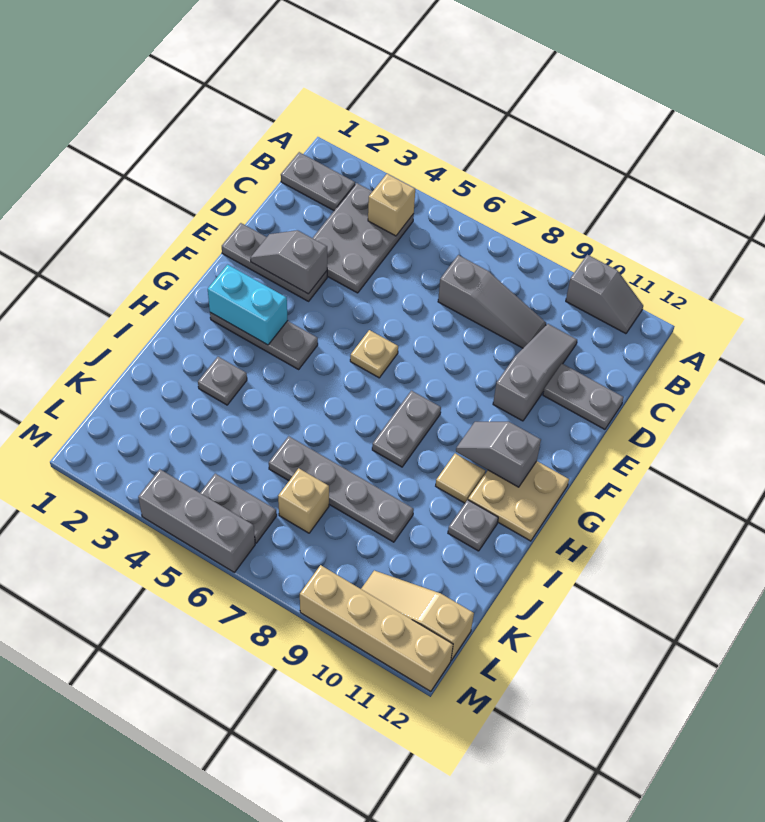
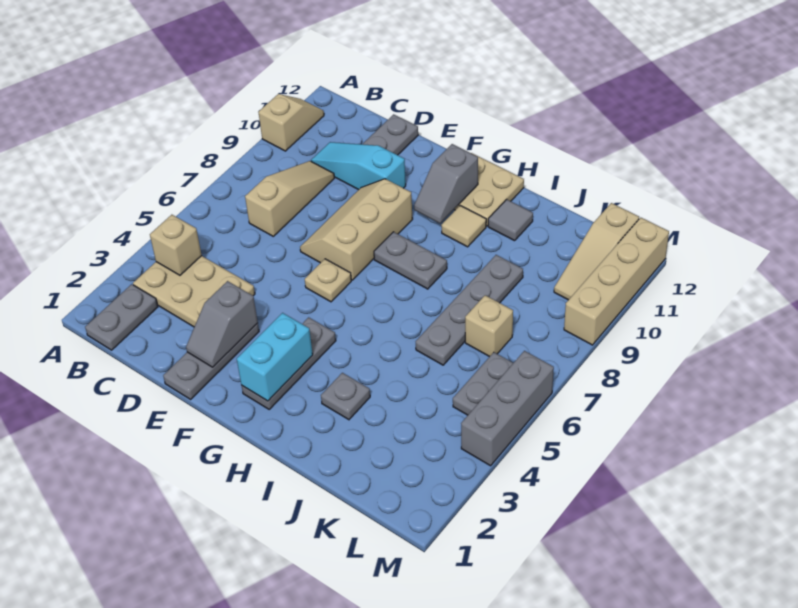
grey slope A10:A11 level 1 top 10 -> tan slope A10:A11 level 1 top 10
grey plate B3:D4 level 1 -> tan plate B3:D4 level 1
grey slope C7:C9 level 1 top 7 -> tan slope C7:C9 level 1 top 7
grey slope C10:E10 level 1 top E -> cyan slope C10:E10 level 1 top E
none -> tan slope E7:F9 level 1 top F
grey plate I11 level 1 -> grey tile I11 level 1

